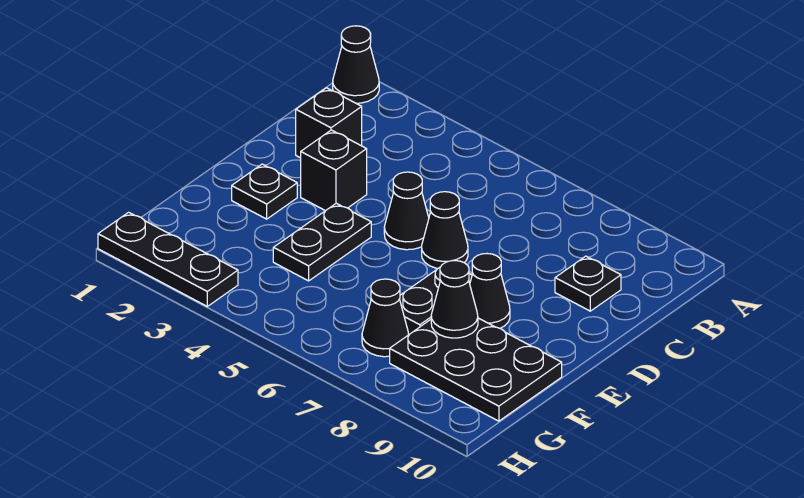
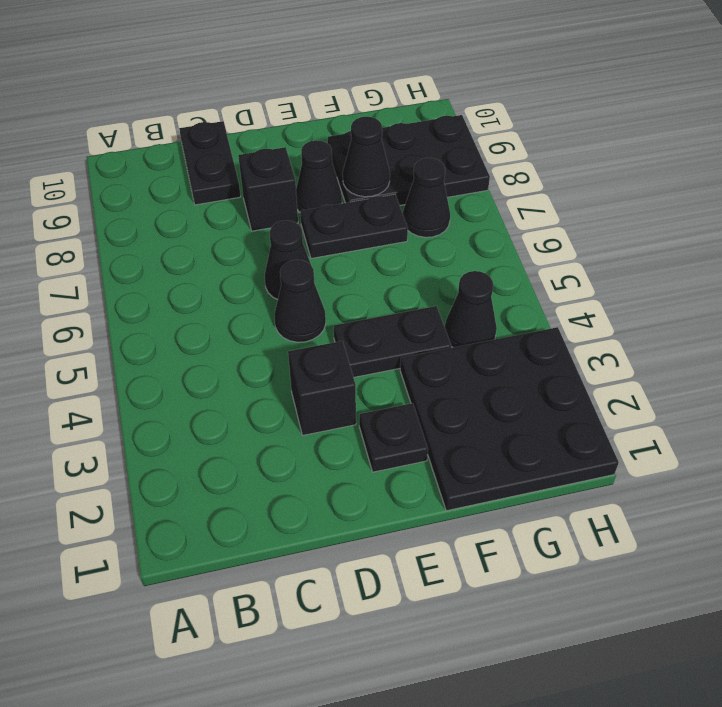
black cone A1 level 1 -> black cone G4 level 1
black brick C2 level 1 -> black brick D8 level 1
black plate C9 level 1 -> black plate C9:C10 level 1
black plate F8:G10 level 1 -> black plate F8:H9 level 1
black plate H1:H3 level 1 -> black plate F1:H3 level 1

